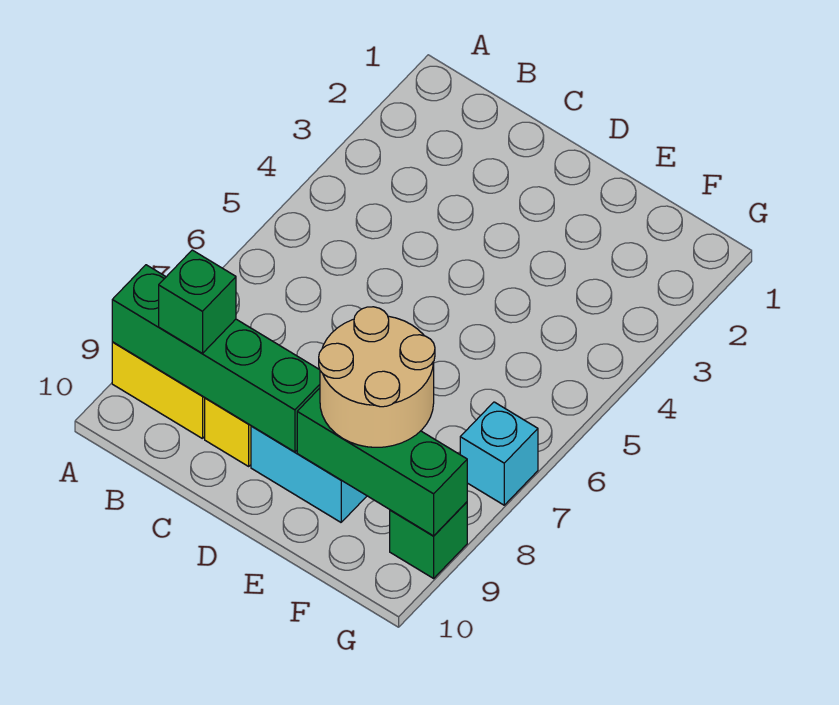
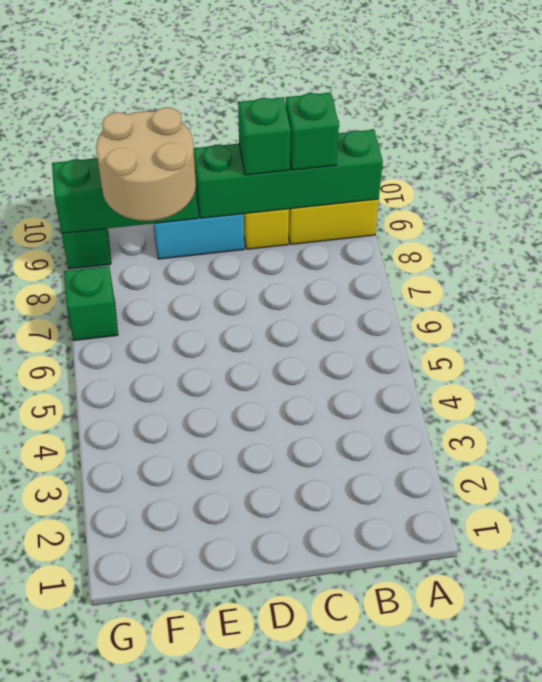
none -> green brick C9 level 3
cyan brick G7 level 1 -> green brick G7 level 1

